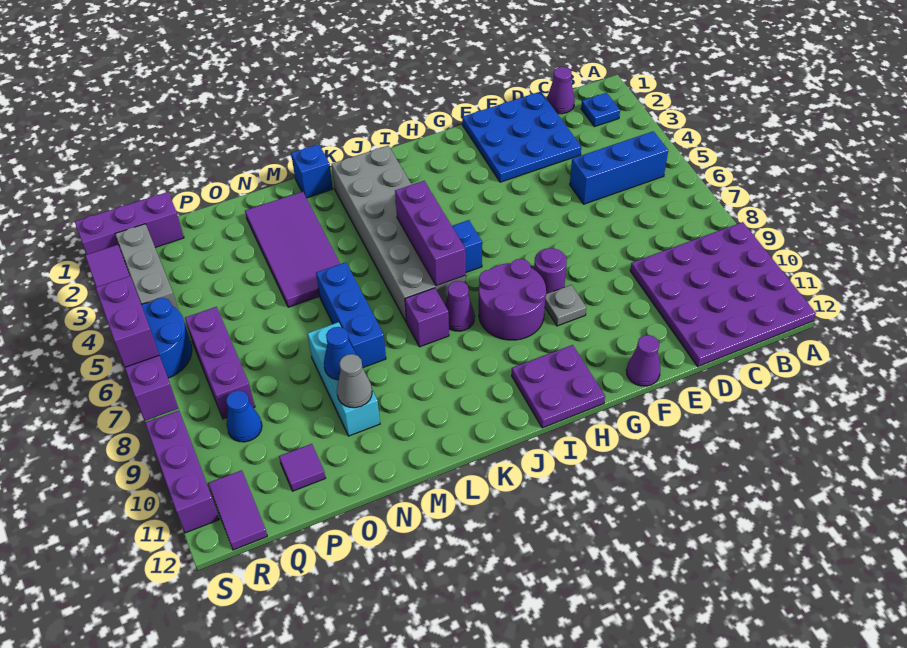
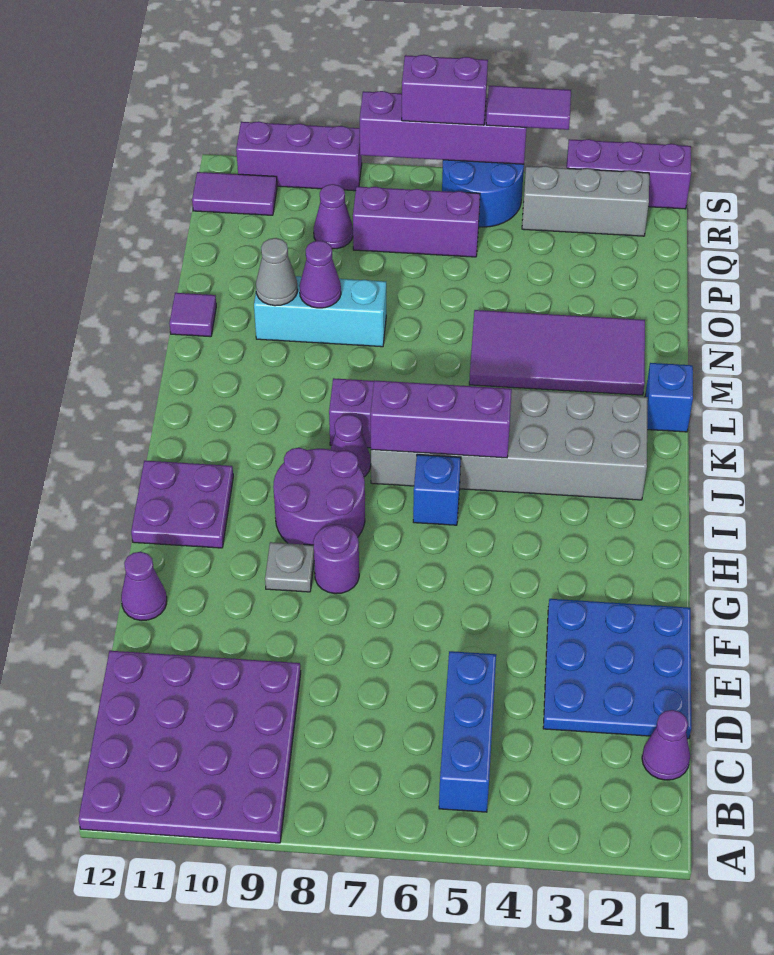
blue plate B2 level 1 -> none
blue brick M6:M8 level 1 -> none
blue cone N9 level 2 -> purple cone N9 level 2
purple tile P11 level 1 -> purple tile N12 level 1
purple brick Q1:S1 level 1 -> purple brick S1:S3 level 1
blue cone Q9 level 1 -> purple cone Q9 level 1

